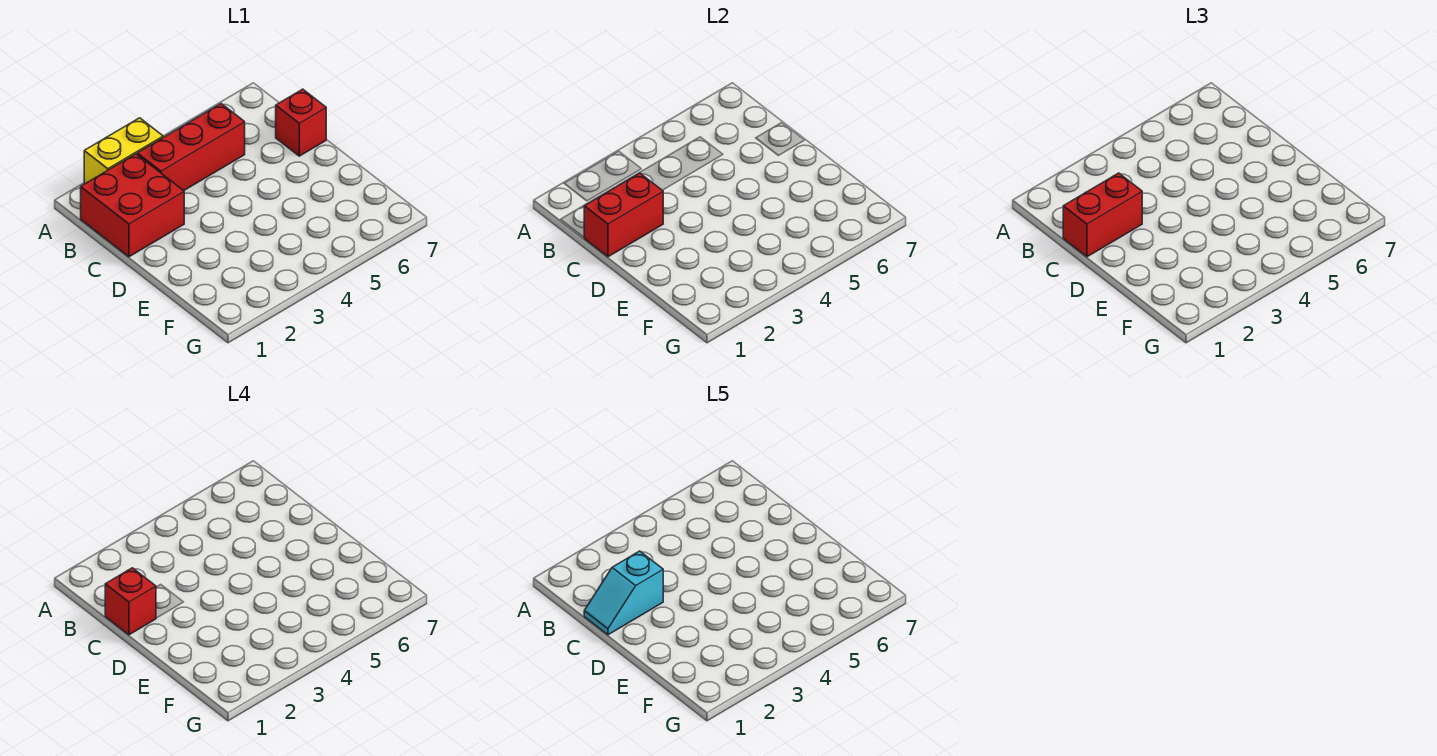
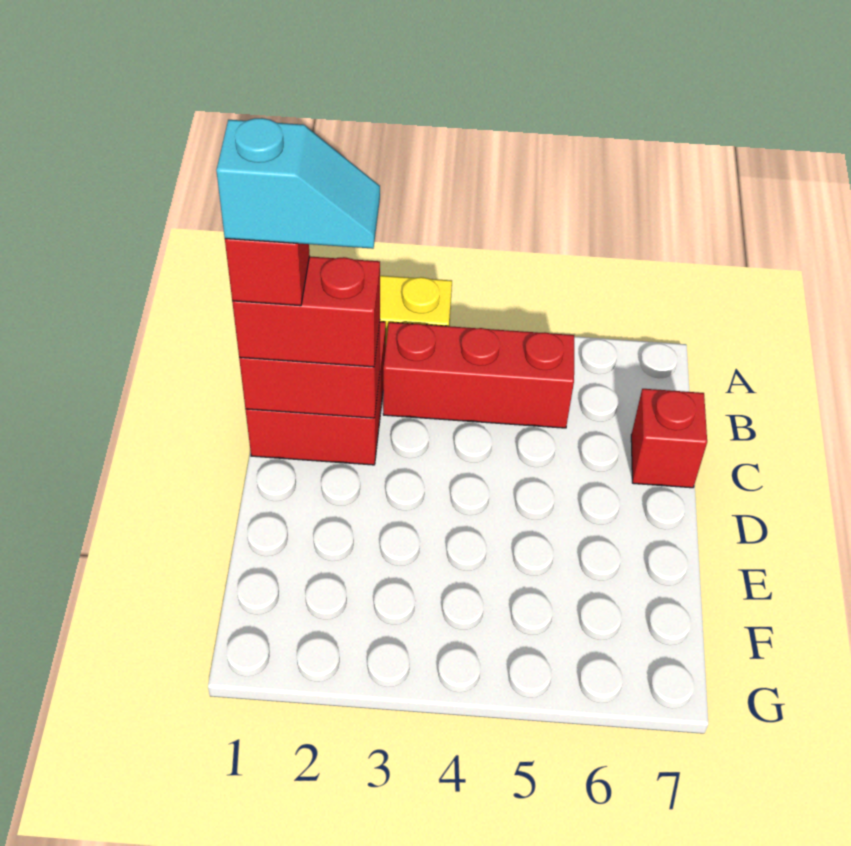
cyan slope C1:C2 level 5 top 2 -> cyan slope C1:C2 level 5 top 1

